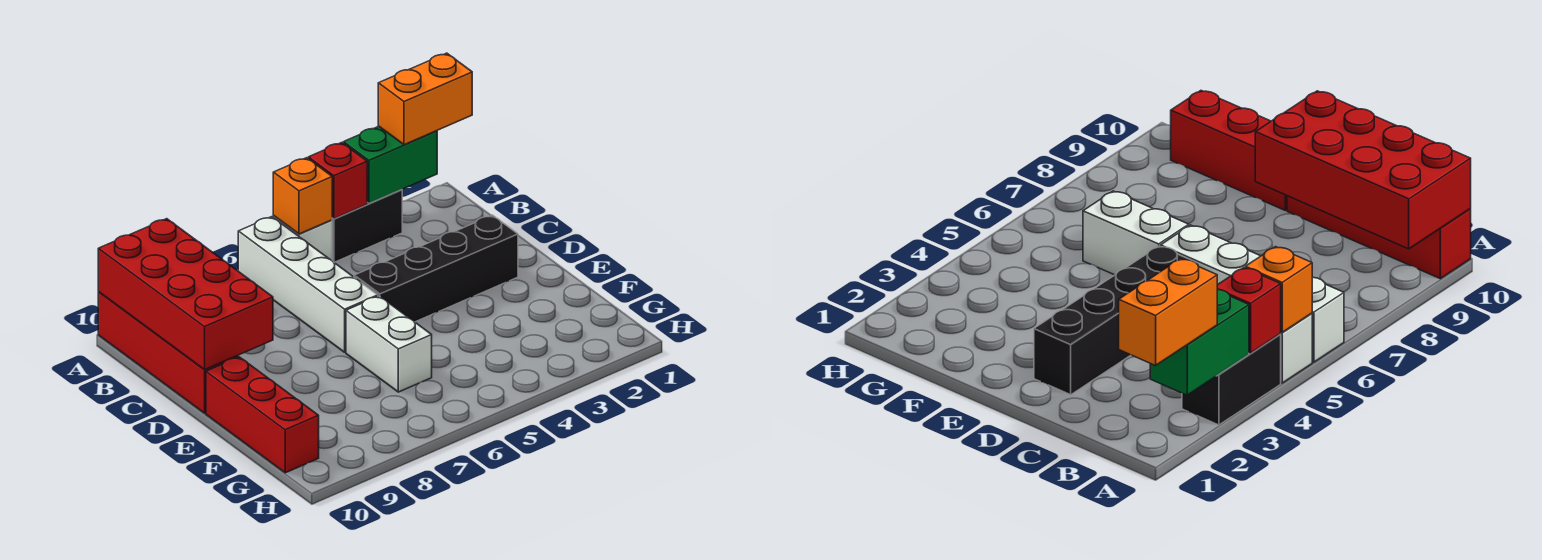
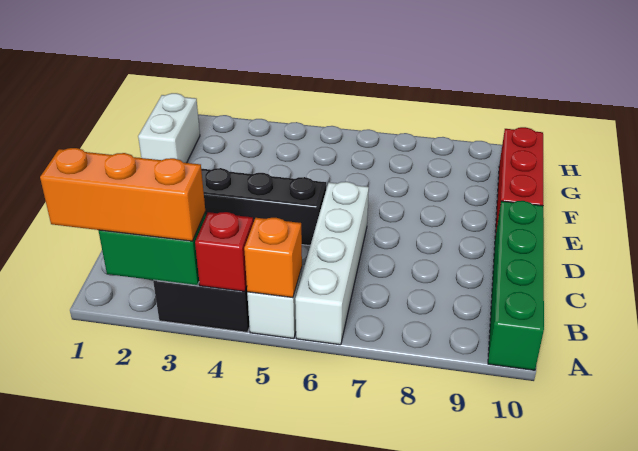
orange brick A1:A2 level 3 -> orange brick A1:A3 level 3
red brick A9:D10 level 2 -> none
red brick A10:D10 level 1 -> green brick A10:D10 level 1
white brick E6:F6 level 1 -> white brick F1:G1 level 1

